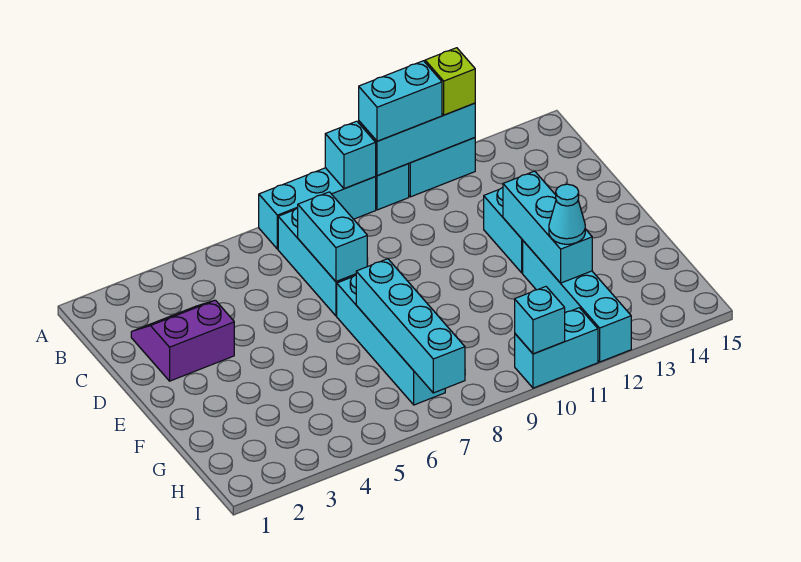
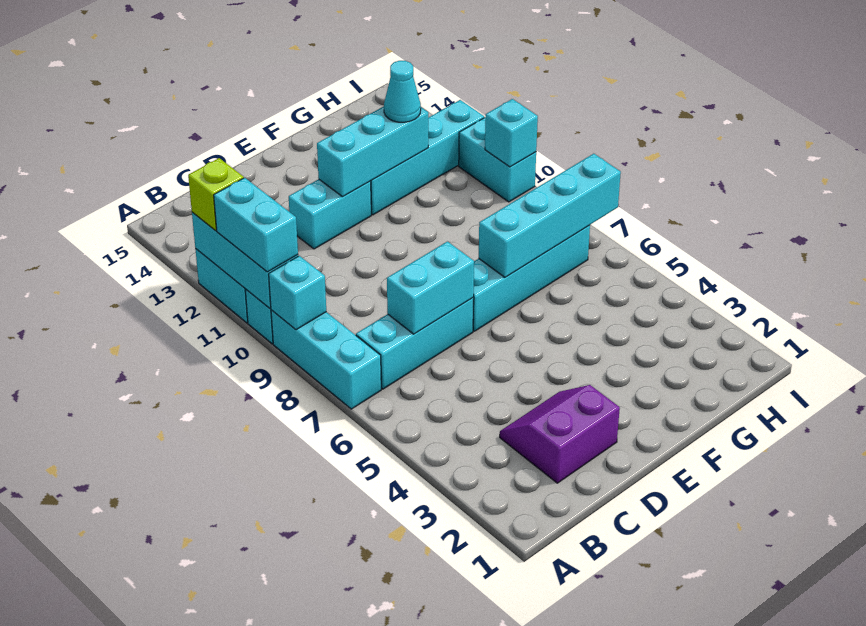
purple slope C2:D3 level 1 top D -> purple slope C2:D3 level 1 top 2

